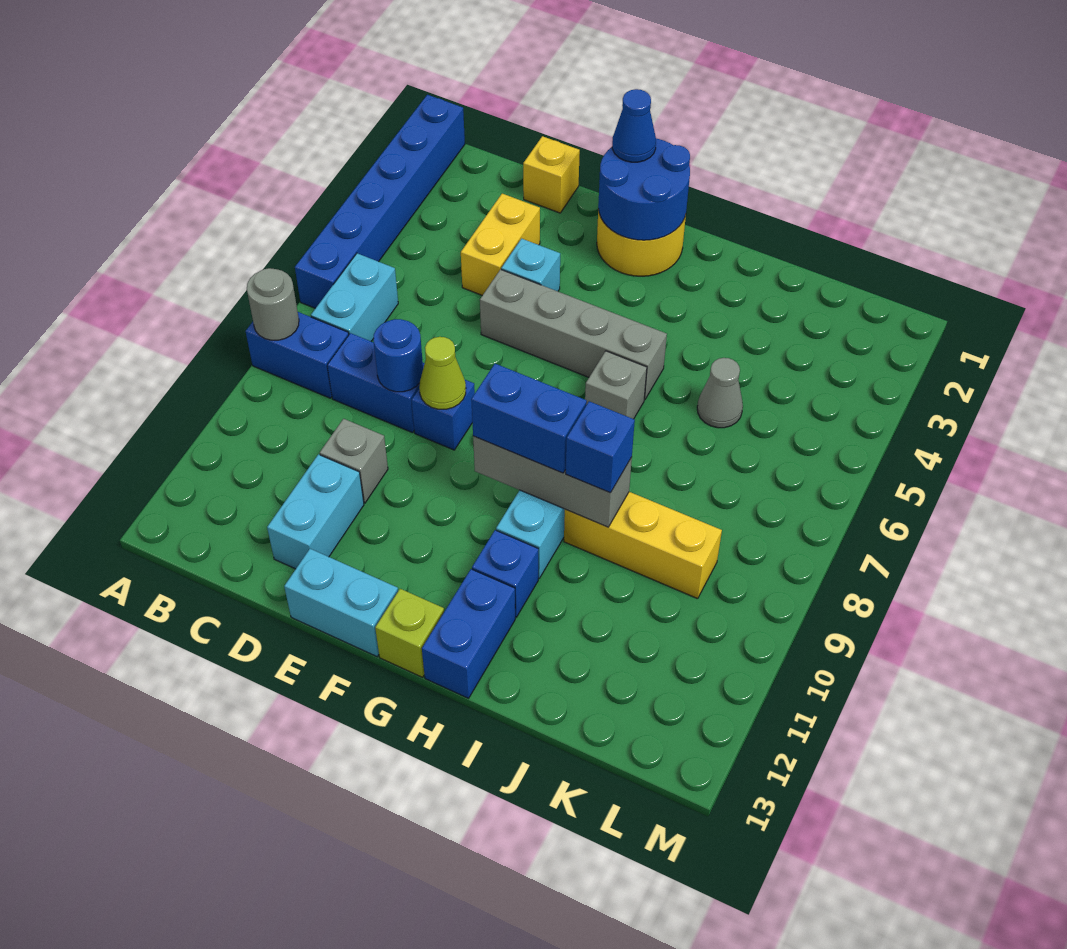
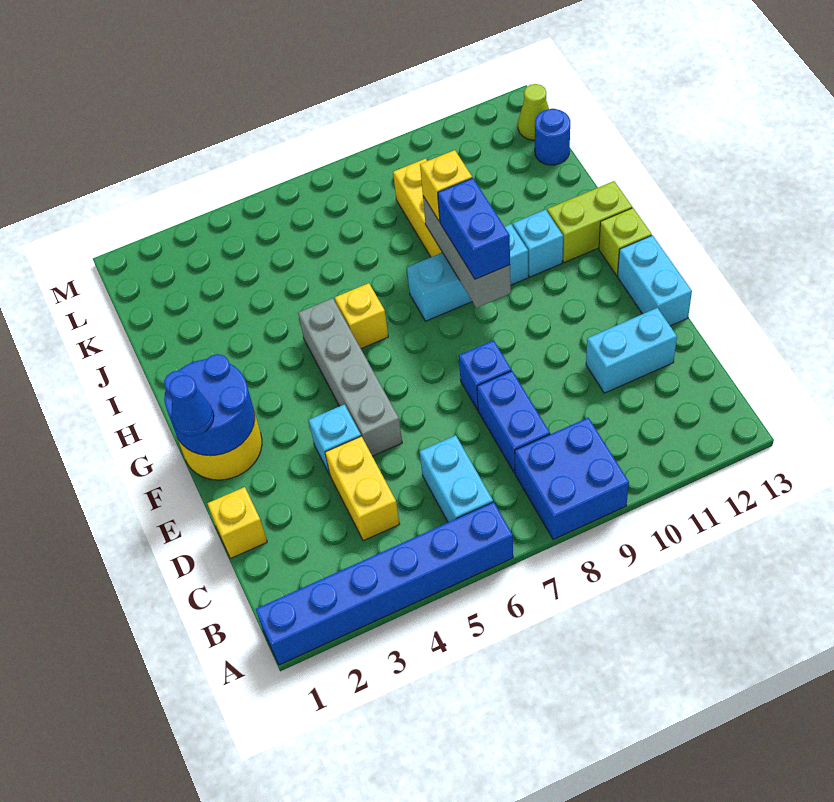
blue brick A8:B8 level 1 -> blue brick A8:B9 level 1
grey round brick A8 level 2 -> none
cyan brick B6:B7 level 1 -> cyan brick B6:C6 level 1
yellow brick D3:D4 level 1 -> yellow brick C4:D4 level 1
blue round brick D8 level 2 -> blue round brick K13 level 1
grey brick D10 level 1 -> none
lime cone E8 level 2 -> lime cone L13 level 1
grey brick H6 level 1 -> yellow brick H6 level 1
blue brick H11 level 1 -> cyan brick H11 level 1
blue brick H12:H13 level 1 -> lime brick H12:H13 level 1
blue brick I9 level 3 -> yellow brick I9 level 3
grey cone J5 level 1 -> none

